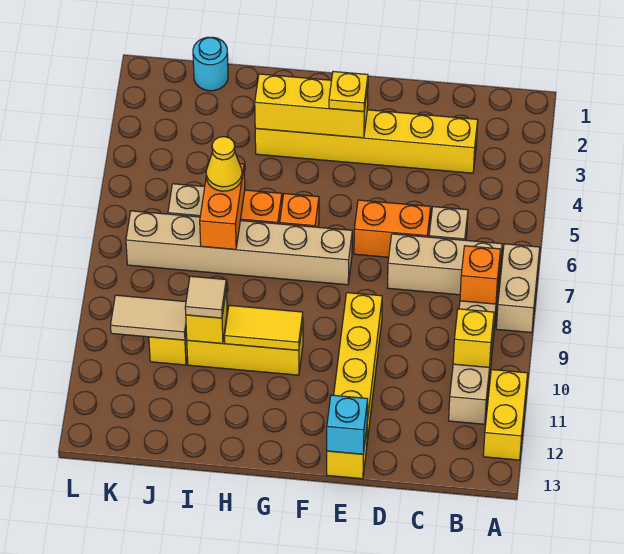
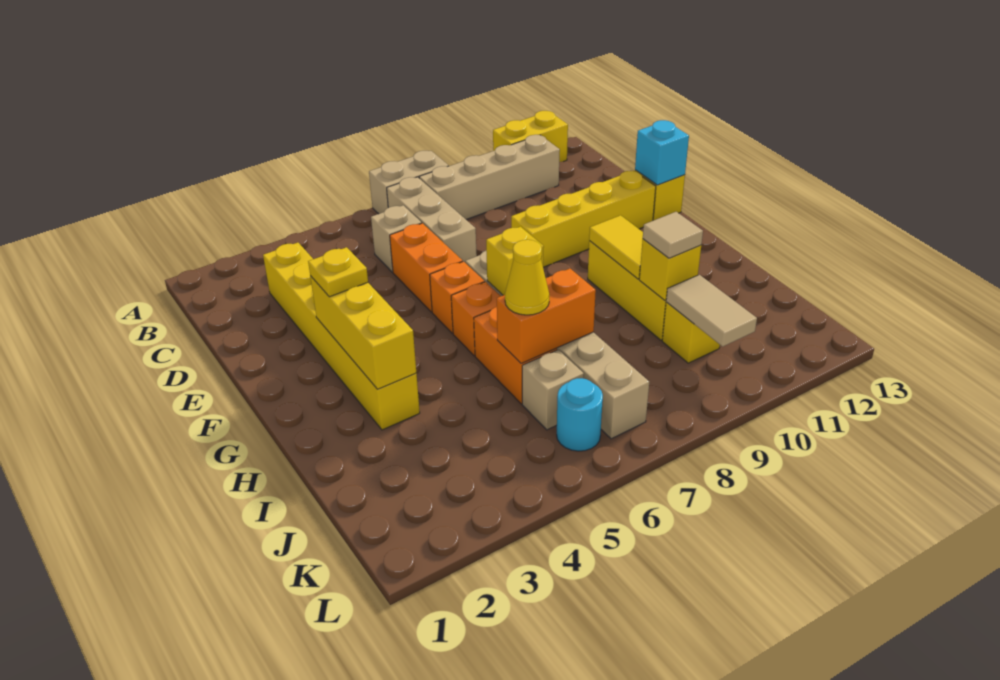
orange brick B8 level 2 -> orange brick F6 level 1
yellow brick B10 level 2 -> yellow brick G7 level 2
cyan round brick J1 level 1 -> cyan round brick K6 level 1

